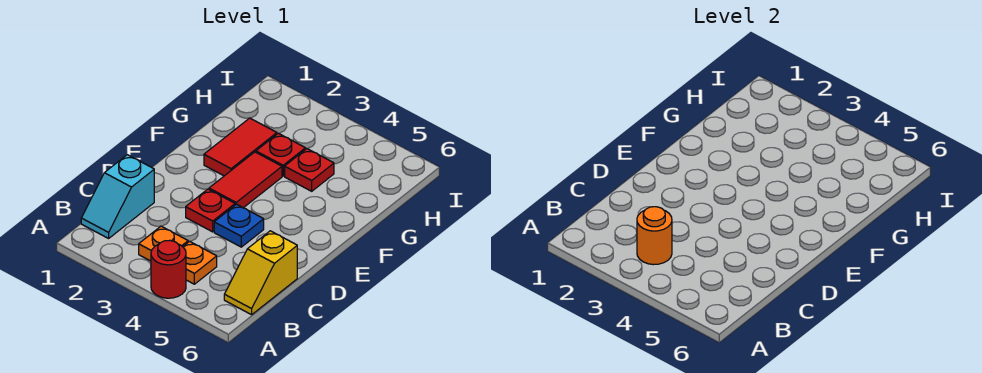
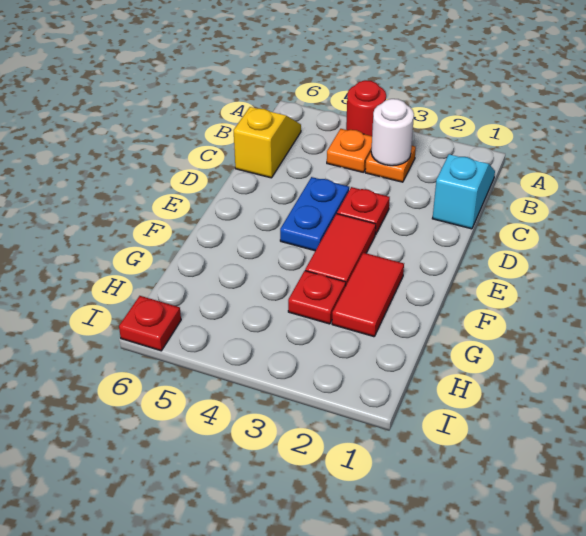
orange round brick B3 level 2 -> white round brick B3 level 2
blue plate D4 level 1 -> blue plate D4:E4 level 1
red plate G4 level 1 -> red plate I6 level 1

